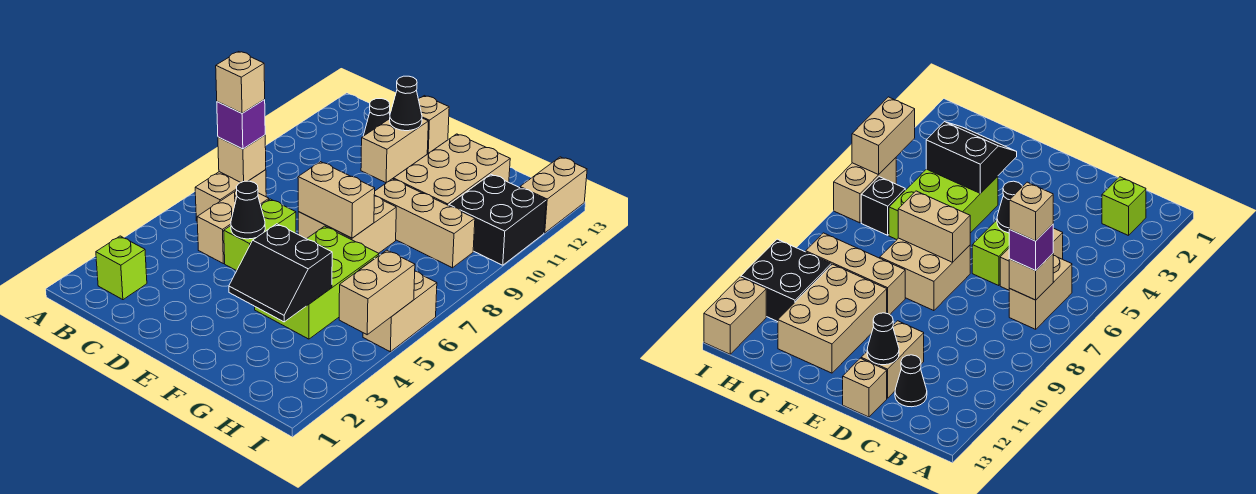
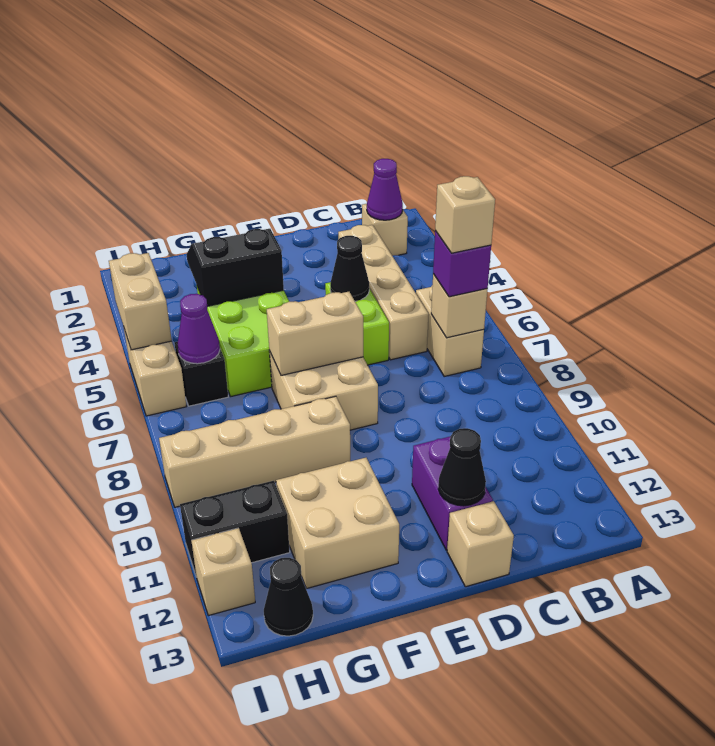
lime brick B2 level 1 -> tan brick B2 level 1
none -> purple cone B2 level 2
tan brick C5:C6 level 1 -> tan brick C3:C6 level 1
black cone C12 level 1 -> black cone H13 level 1
tan brick D11:D12 level 1 -> purple brick D11:D12 level 1
tan brick F9:H9 level 1 -> tan brick F9:I9 level 1
tan brick F10:G12 level 1 -> tan brick F11:G12 level 1
none -> purple cone H6 level 2
black brick H10:I11 level 1 -> black brick H11:I11 level 1
tan brick I12:I13 level 1 -> tan brick I12 level 1

